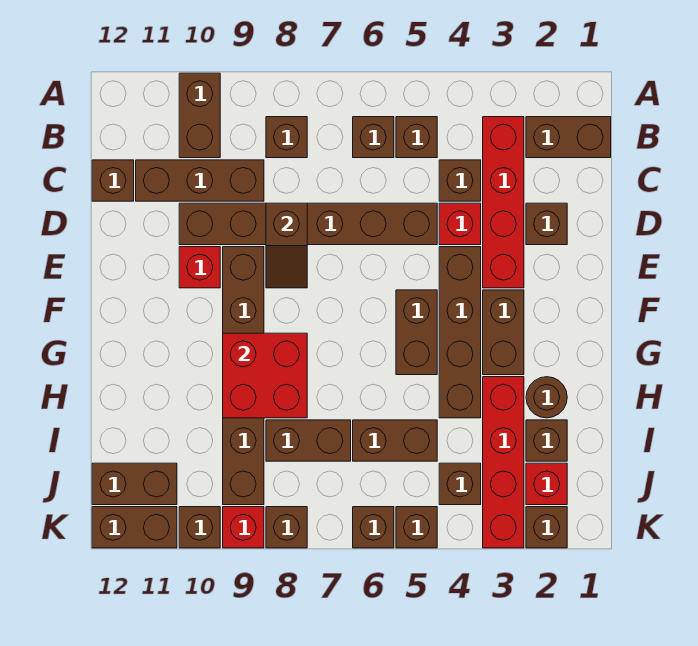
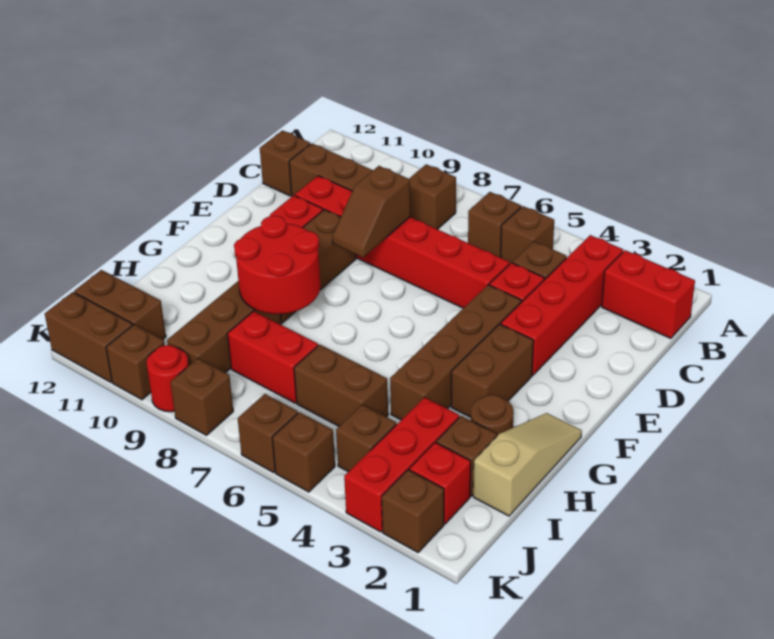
brown brick A10:B10 level 1 -> none
brown brick B1:B2 level 1 -> red brick B1:B2 level 1
brown brick D2 level 1 -> none
brown brick D5:D10 level 1 -> red brick D5:D10 level 1
brown brick F5:G5 level 1 -> none
none -> tan slope G1:I1 level 1 top I
red brick G8:H9 level 2 -> red round brick G8:H9 level 2
red brick H3:K3 level 1 -> red brick I3:K3 level 1
brown brick I7:I8 level 1 -> red brick I7:I8 level 1
red brick K9 level 1 -> red round brick K9 level 1

